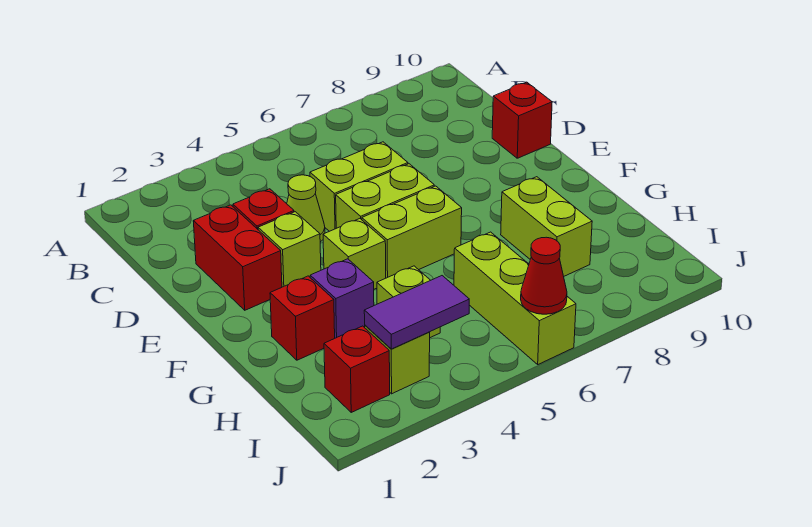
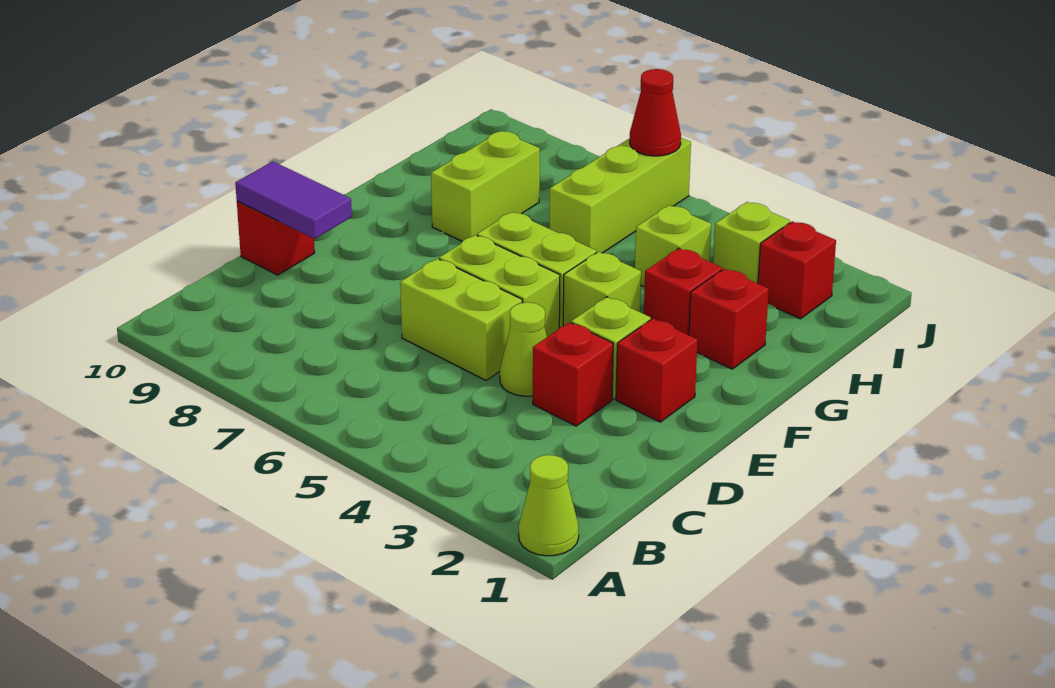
none -> lime cone A1 level 1
red brick D2:E2 level 1 -> red brick E2 level 1
purple brick G3 level 1 -> red brick G3 level 1
purple tile I3:I4 level 2 -> purple tile D9:D10 level 2

